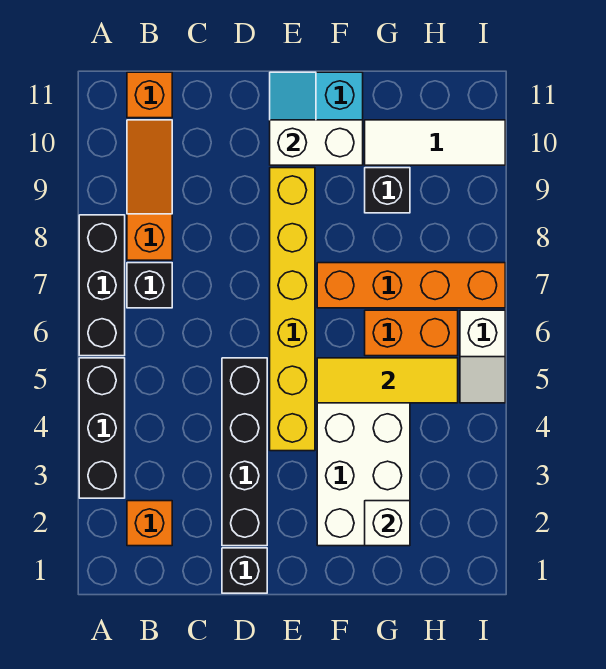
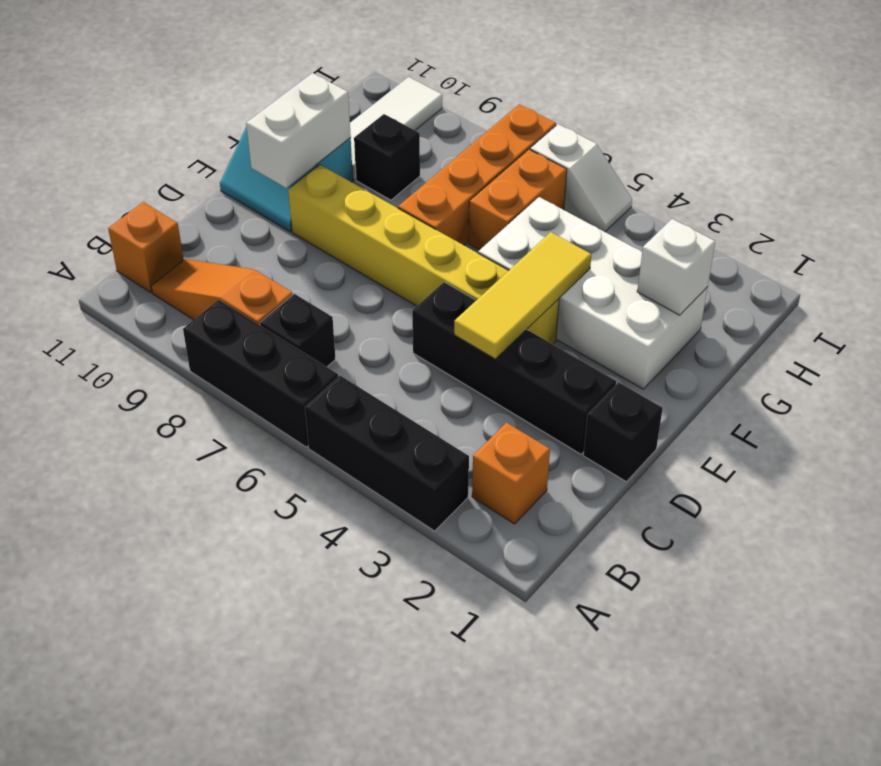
yellow tile F5:H5 level 2 -> yellow tile D4:F4 level 2

